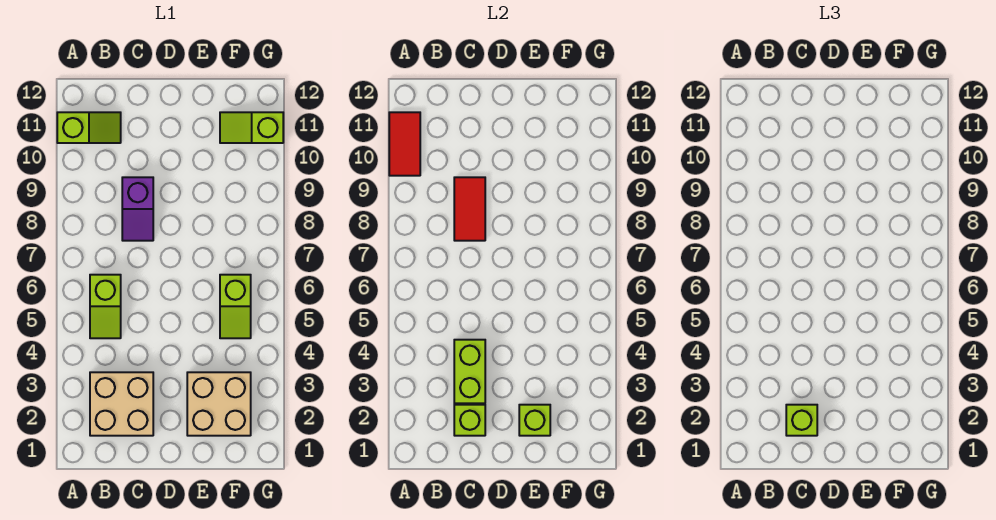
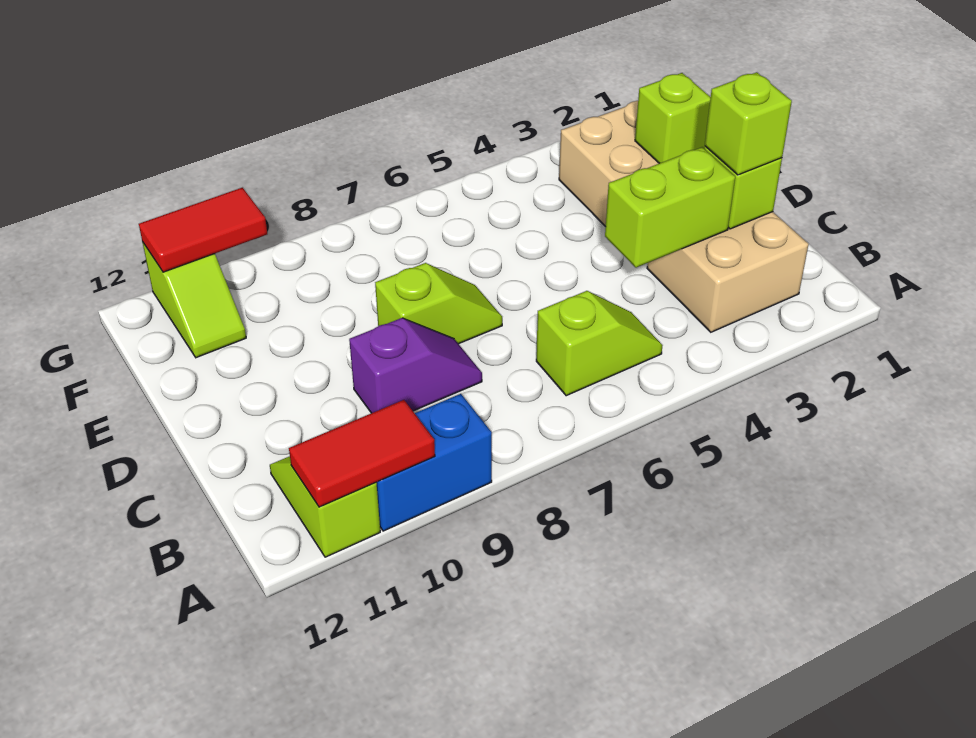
none -> blue brick A9:A10 level 1
red tile C8:C9 level 2 -> red tile G10:G11 level 2
lime slope F5:F6 level 1 top 6 -> lime slope D7:D8 level 1 top 8

